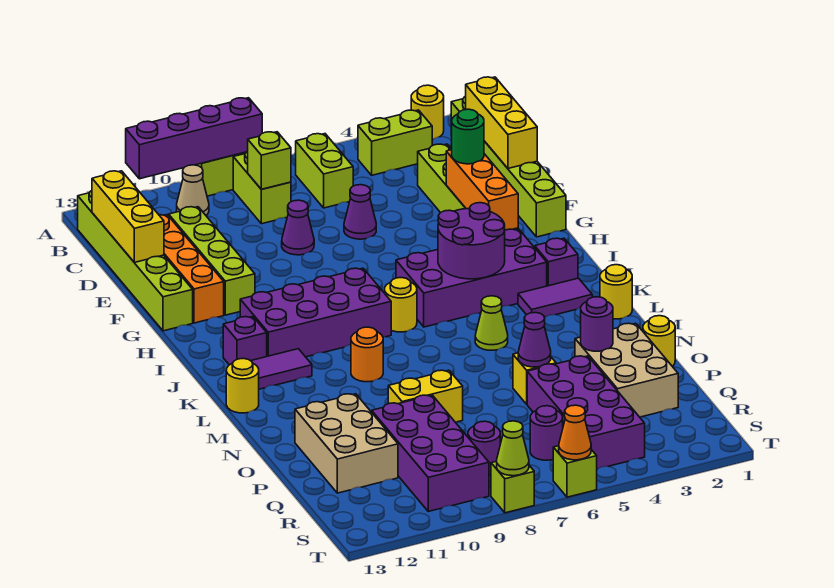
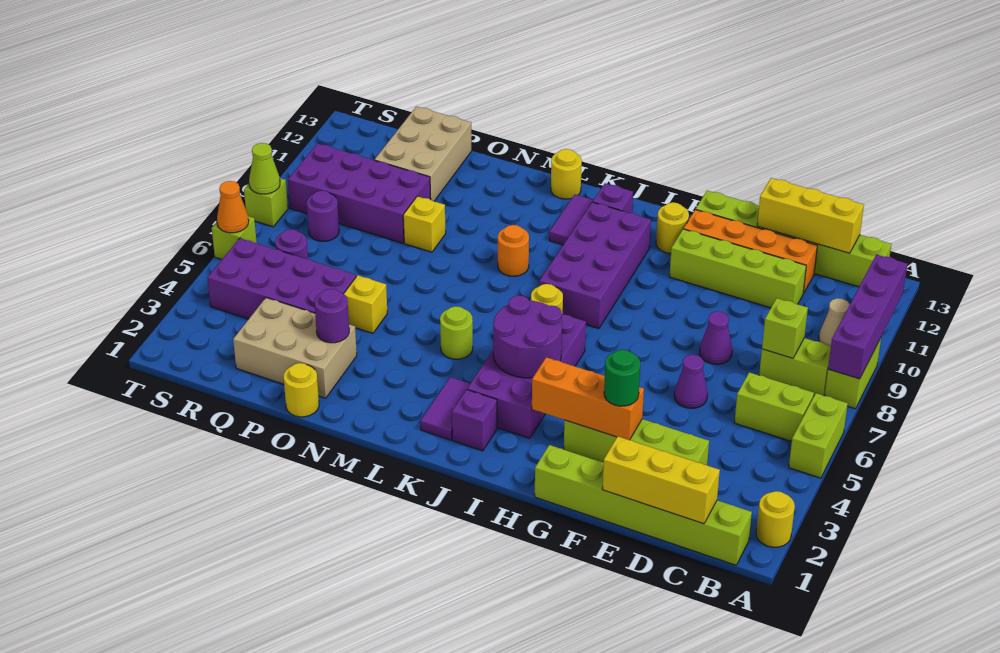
lime brick B3:B4 level 1 -> lime brick A5:A6 level 1
yellow round brick L1 level 1 -> yellow round brick H12 level 1
lime cone L5 level 1 -> lime round brick L5 level 1
purple cone O5 level 2 -> none
yellow brick O8:O9 level 1 -> yellow brick O9 level 1
tan brick O11:Q12 level 1 -> tan brick P11:Q13 level 1

